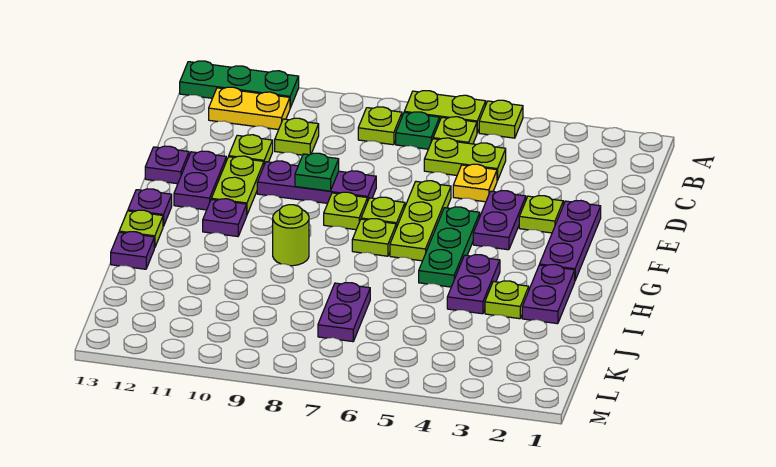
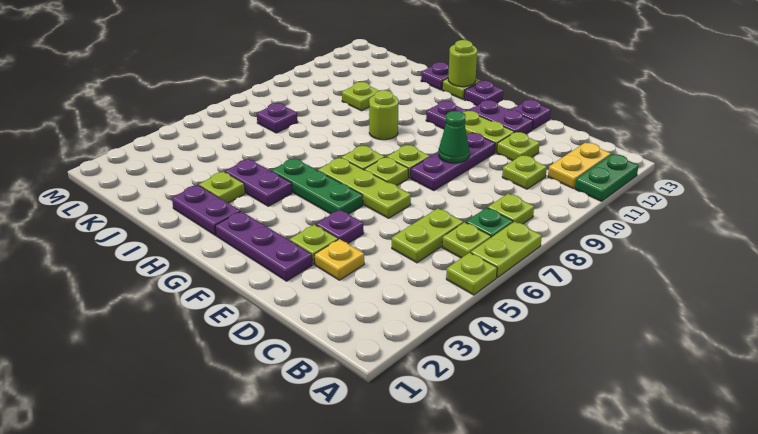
green plate A11:A13 level 1 -> green plate A11:A12 level 1
yellow plate D5 level 1 -> yellow plate D3 level 1
purple plate E4:F4 level 1 -> purple plate E4 level 1
green plate E9 level 2 -> green cone E9 level 2
none -> lime round brick H13 level 2
purple plate J7:K7 level 1 -> purple plate K7 level 1
none -> lime plate J10 level 1

